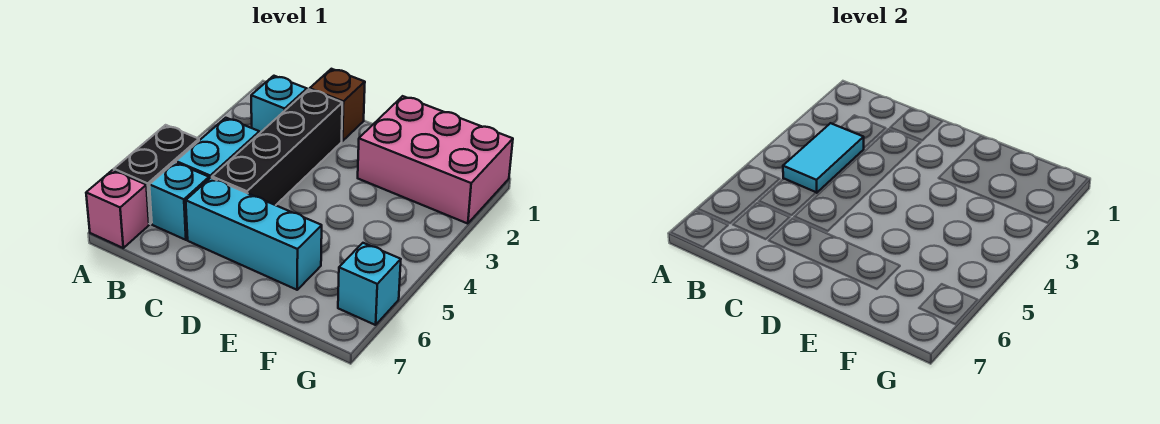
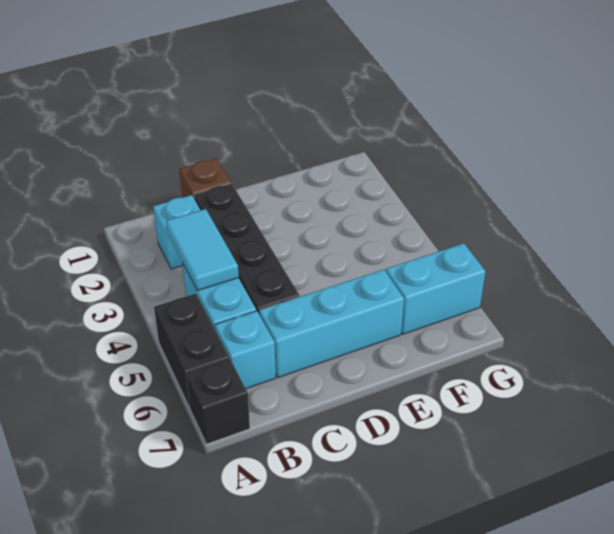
pink brick A7 level 1 -> black brick A7 level 1
pink brick E1:G2 level 1 -> none
cyan brick G6 level 1 -> cyan brick F6:G6 level 1

